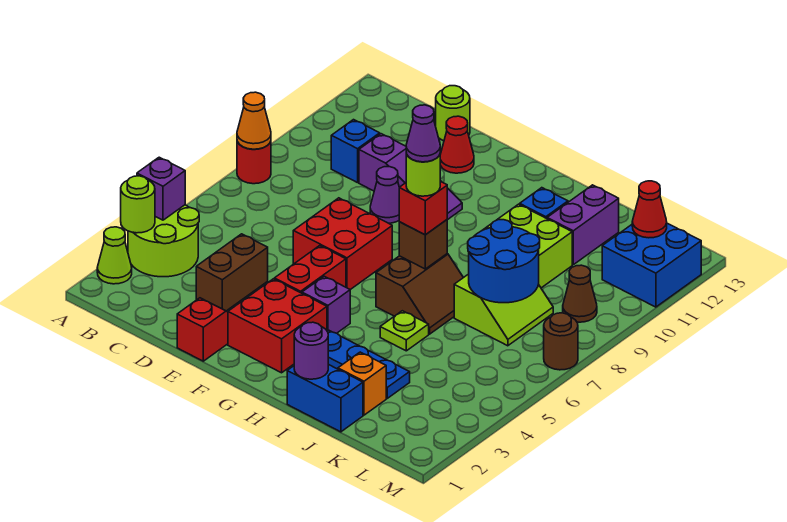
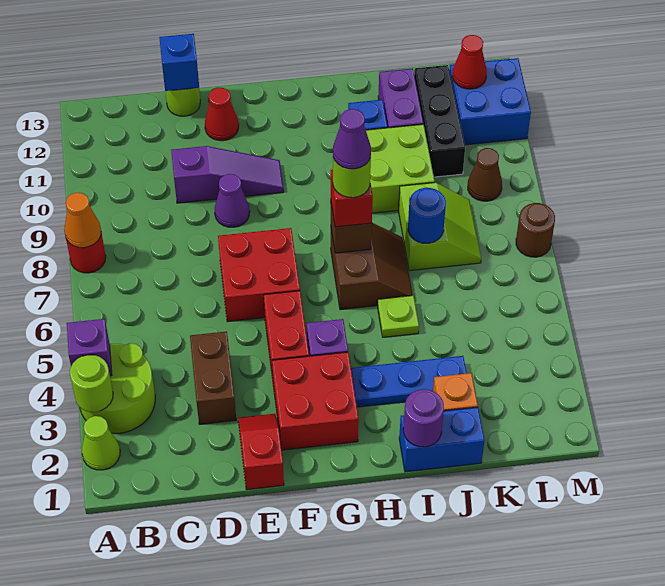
blue brick C10 level 1 -> blue brick D13 level 2
blue round brick J7:K8 level 2 -> blue round brick J7 level 2
none -> black brick K10:K12 level 1

